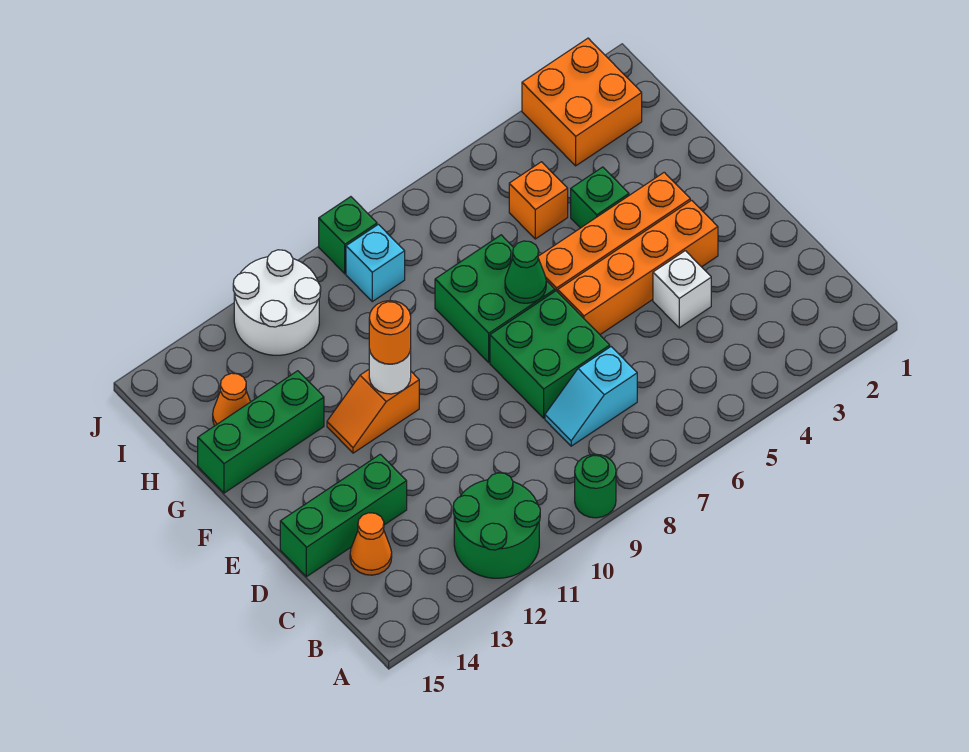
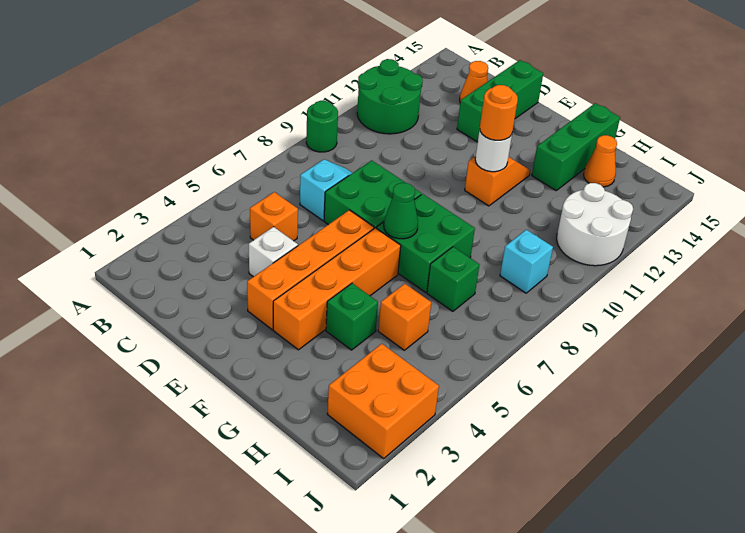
none -> orange brick C5 level 1
green brick J9 level 1 -> green brick H7 level 1

